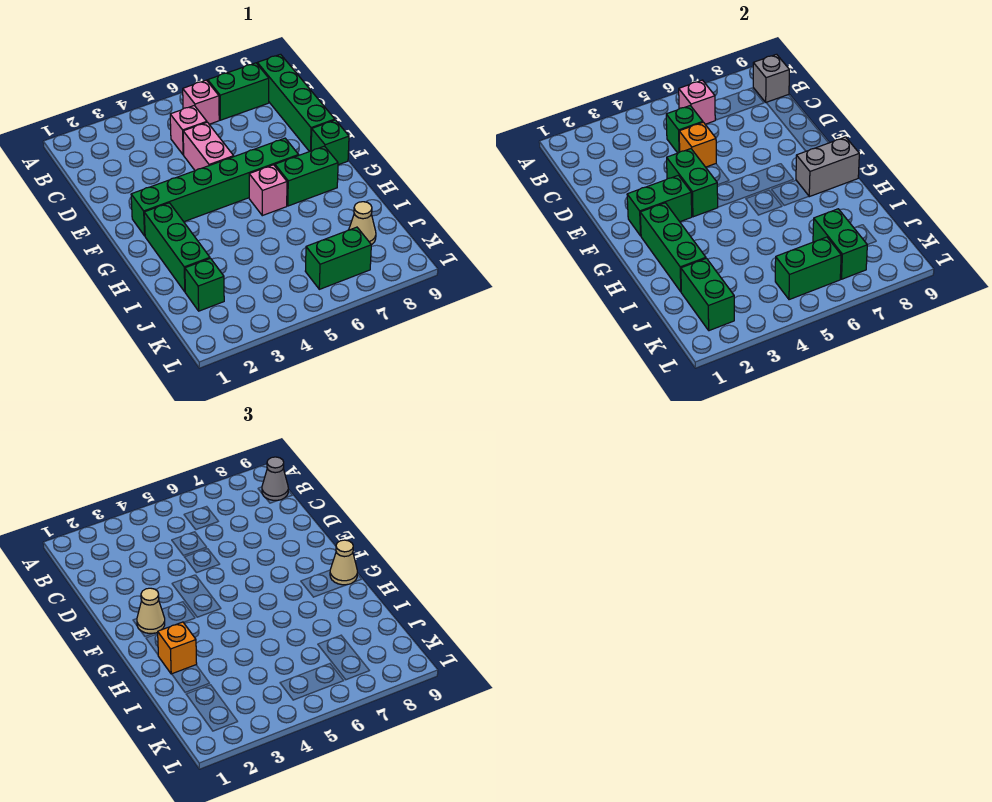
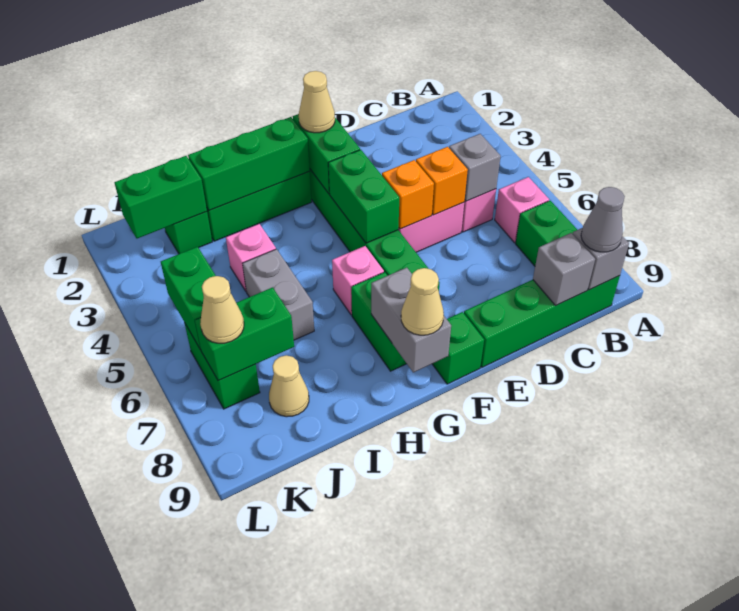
pink brick B6 level 2 -> pink brick I4 level 1
green brick C5 level 2 -> grey brick C5 level 2
none -> grey brick C9 level 2
green brick E4:F4 level 2 -> green brick F4:F5 level 2
orange brick H2 level 3 -> orange brick E5 level 2
none -> grey brick I5:I6 level 1
none -> tan cone K7 level 3

